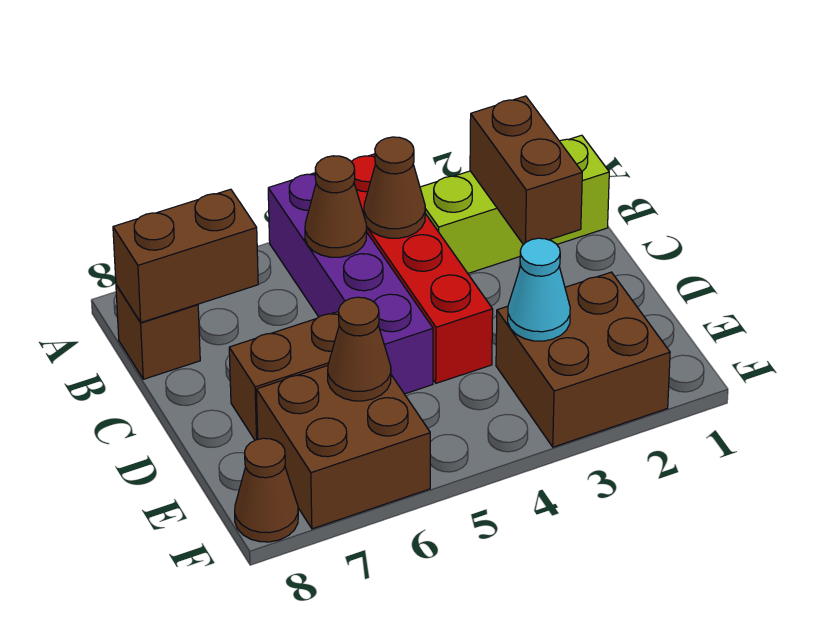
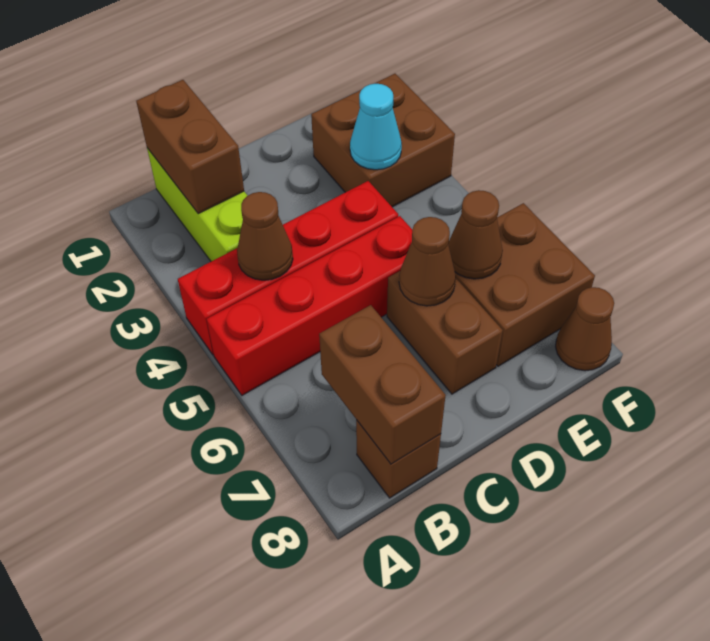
purple brick A5:D5 level 1 -> red brick A5:D5 level 1
brown brick B2:C2 level 2 -> brown brick B1:B2 level 2
brown cone B5 level 2 -> brown cone D6 level 2

